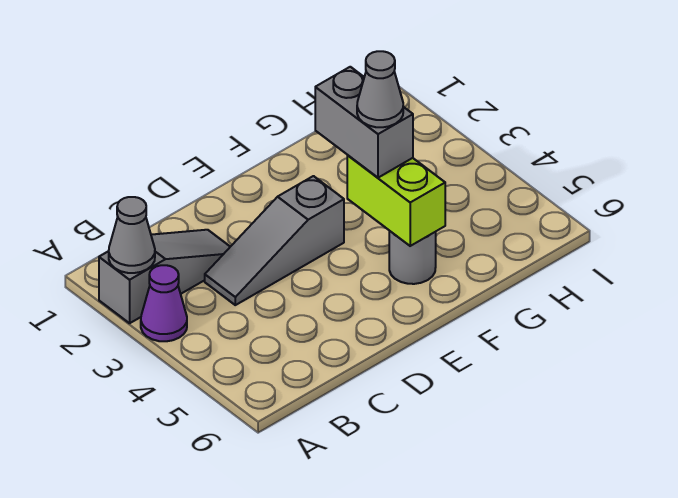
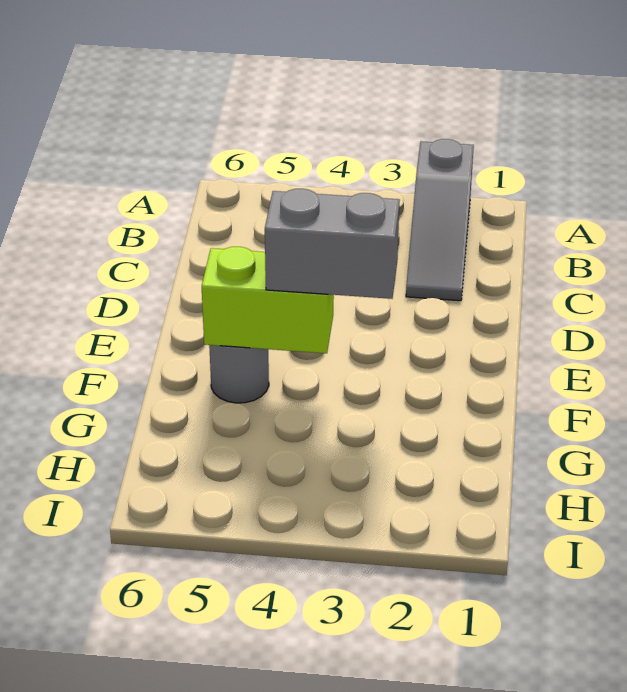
grey cone A2 level 2 -> none
purple cone A3 level 1 -> none
grey slope C3:E3 level 1 top E -> none
grey cone F4 level 4 -> none

